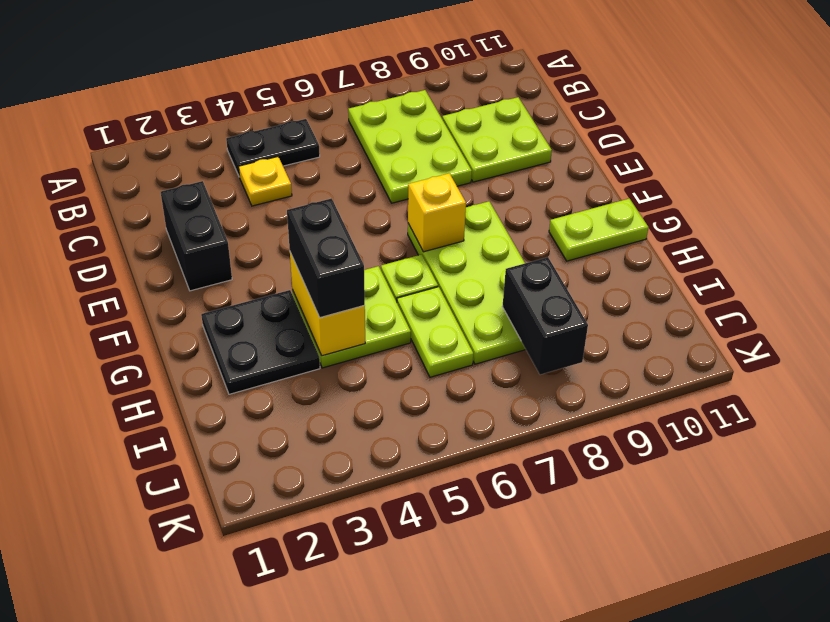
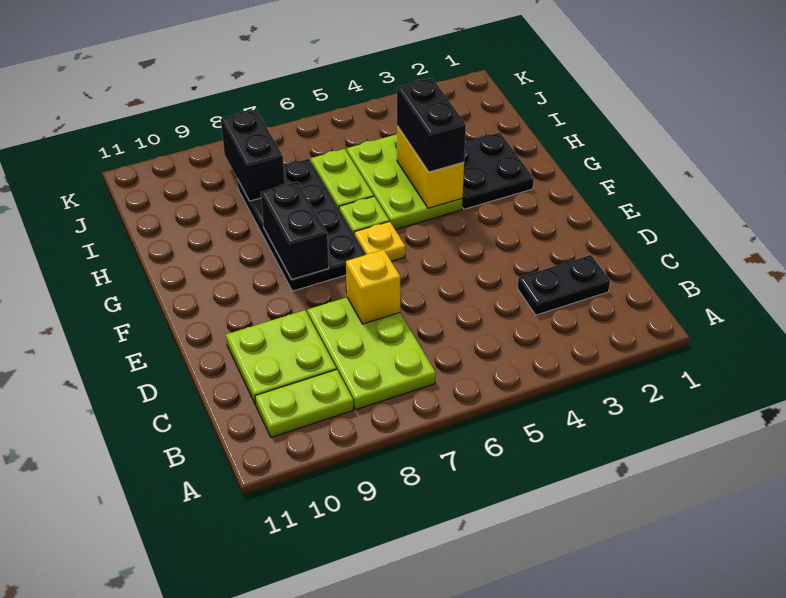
black plate B4:B5 level 1 -> black plate C2:C3 level 1
yellow plate C4 level 1 -> yellow plate F6 level 1
black brick D2:E2 level 1 -> black brick F8:G8 level 2
lime plate F7:I8 level 1 -> black plate F7:I8 level 1
yellow brick F7 level 2 -> yellow brick D7 level 2
lime plate G4:H5 level 1 -> lime plate G4:I5 level 1
lime plate G10:G11 level 1 -> lime plate B9:B10 level 1

